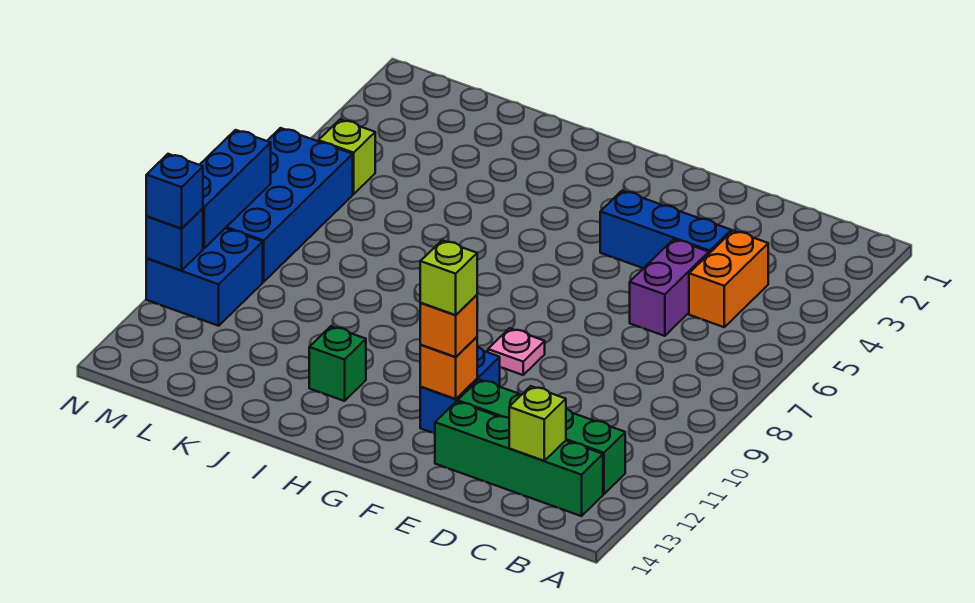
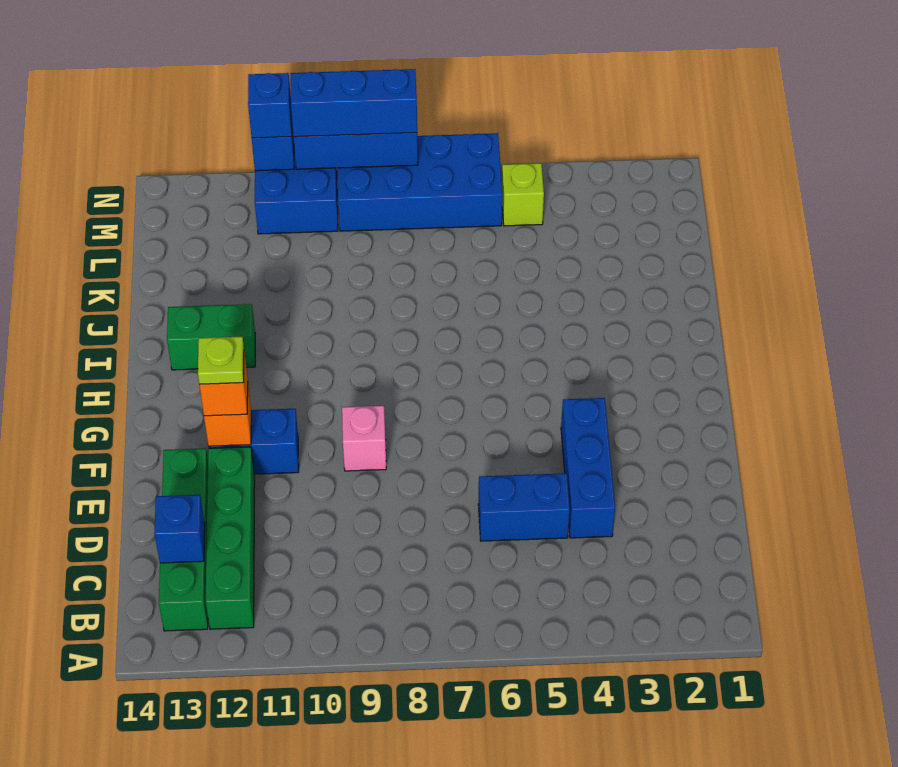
orange brick C4:C5 level 1 -> none
lime brick C13 level 2 -> blue brick C13 level 2
purple brick D5:D6 level 1 -> blue brick D5:D6 level 1
pink plate F9 level 1 -> pink brick F9 level 1
lime brick F12 level 4 -> lime plate F12 level 4
green brick I12 level 1 -> green brick I12:I13 level 1
none -> blue brick N8:N10 level 3

